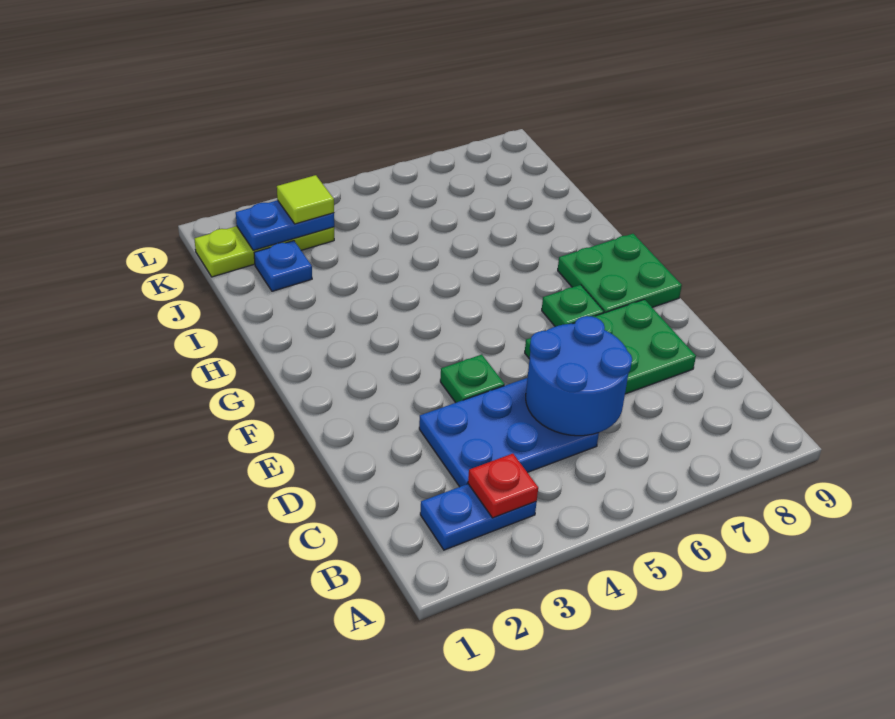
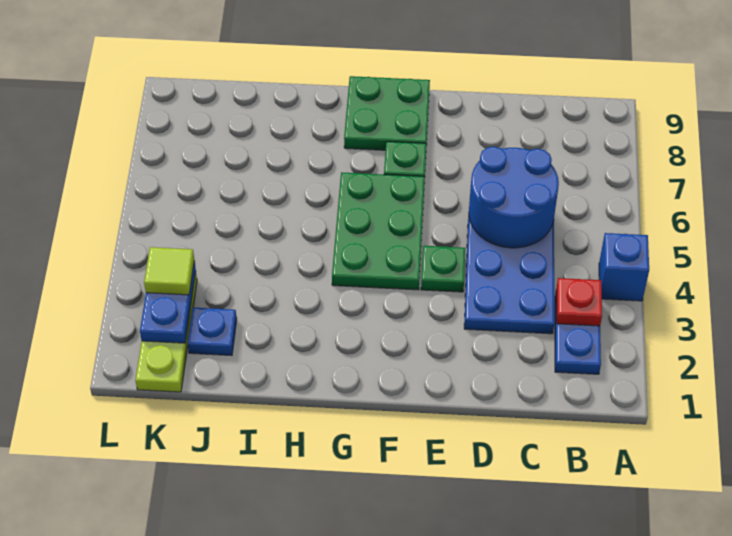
none -> blue brick A4 level 1
green plate D6:E8 level 1 -> green plate F4:G6 level 1

